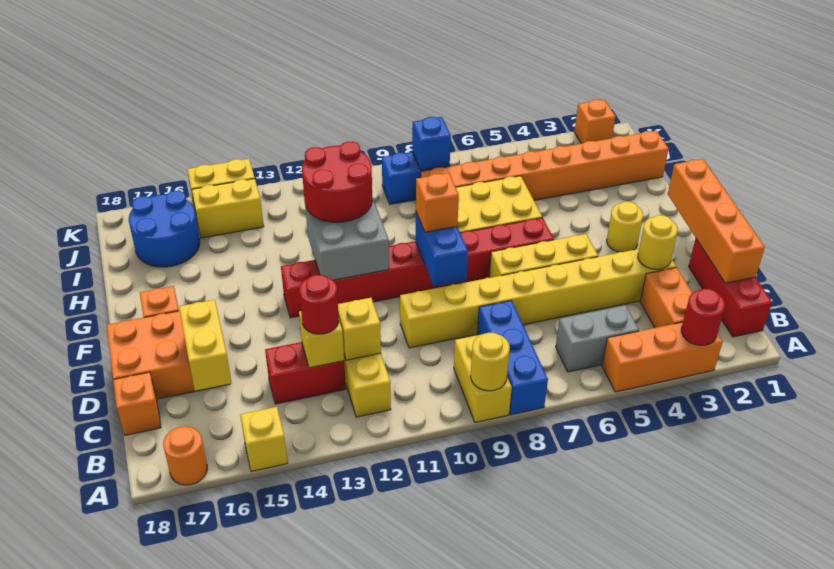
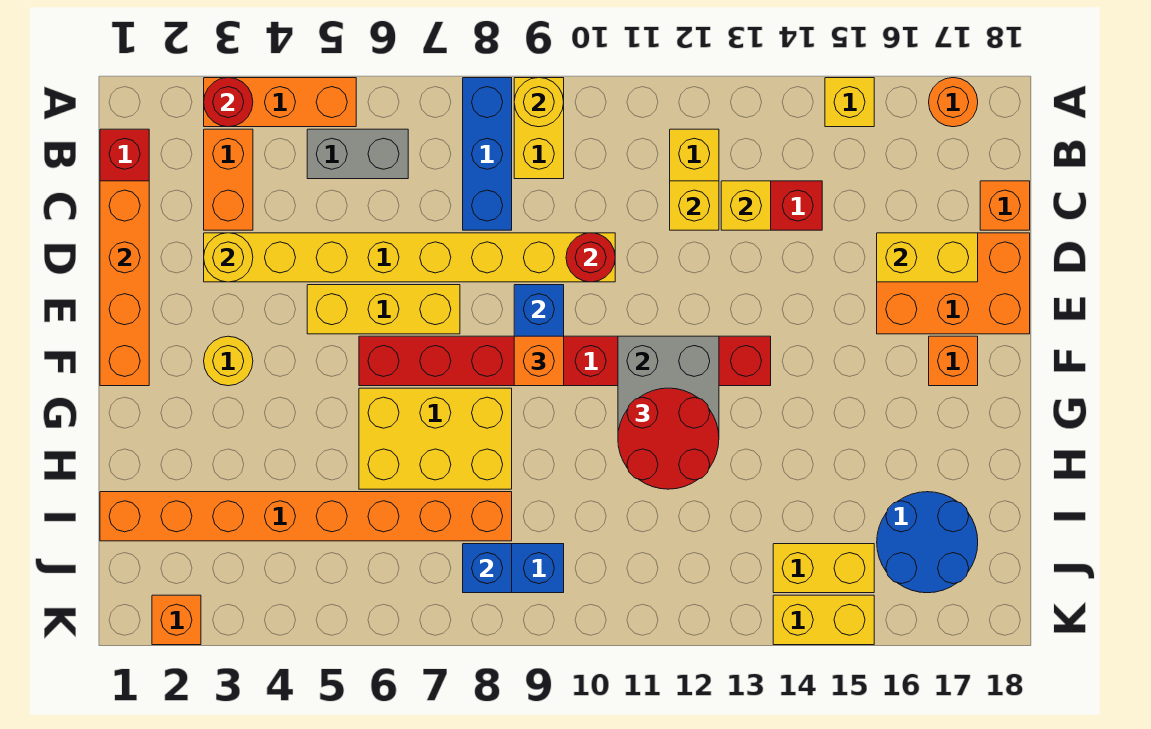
red round brick C13 level 3 -> red round brick D10 level 2
yellow brick C16:D16 level 2 -> yellow brick D16:D17 level 2

